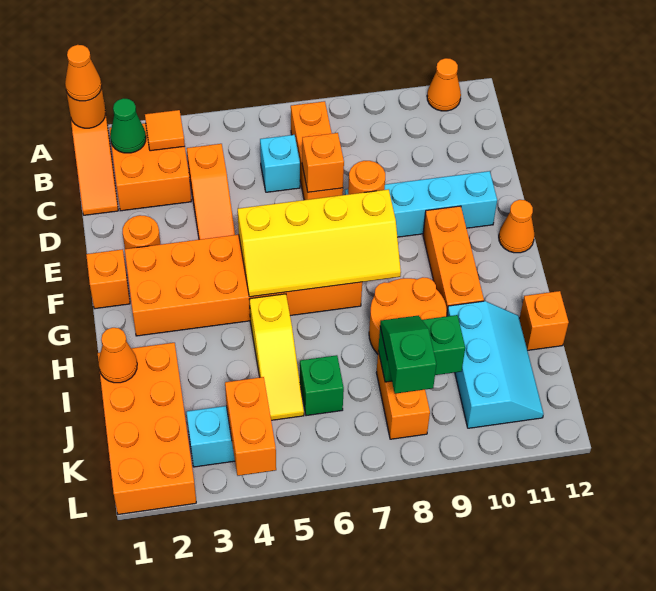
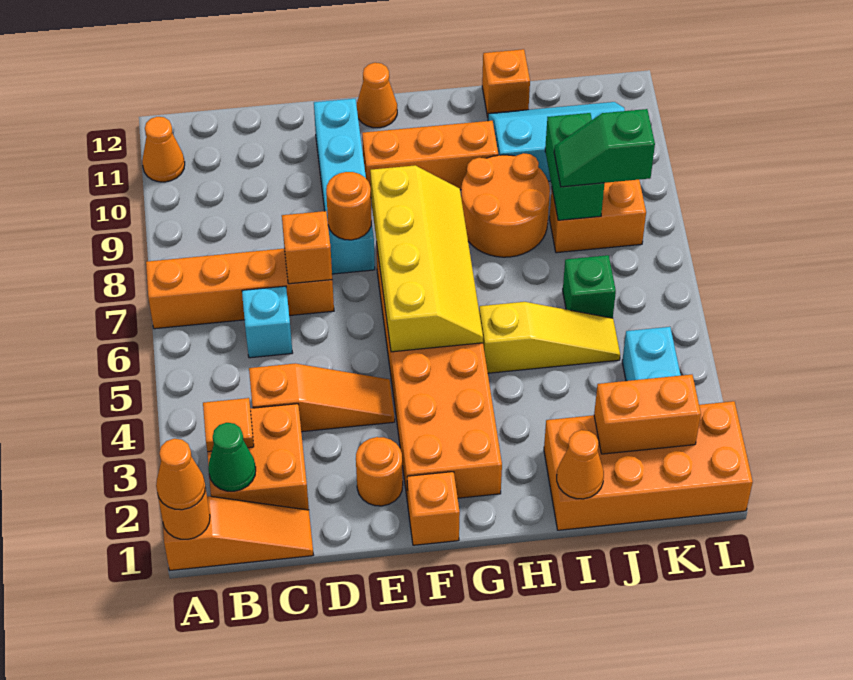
orange brick B7:D7 level 1 -> orange brick A7:D7 level 1
orange brick K4:L4 level 2 -> orange brick J2:K2 level 2

